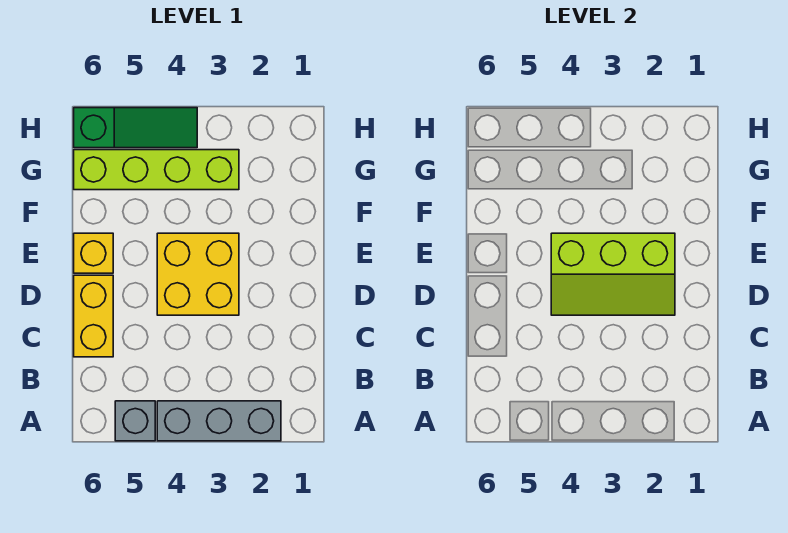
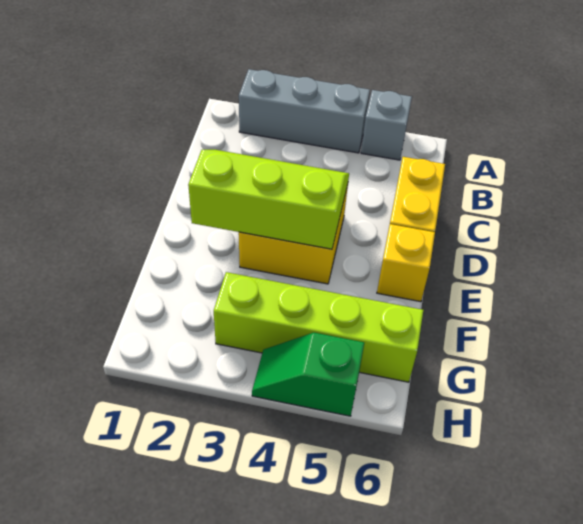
green slope H4:H6 level 1 top 6 -> green slope H4:H5 level 1 top 5

